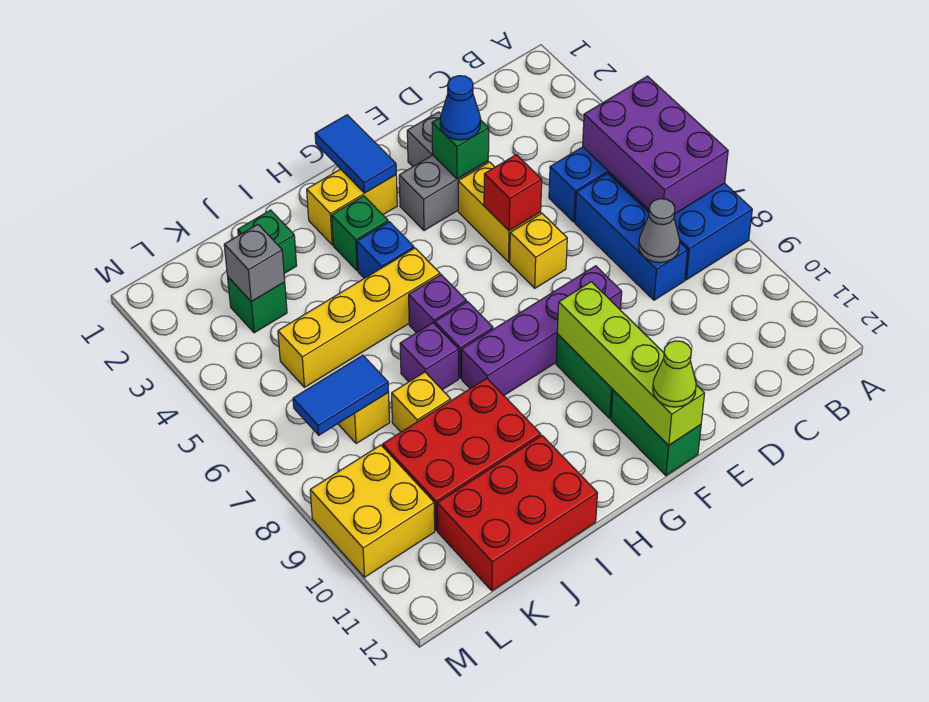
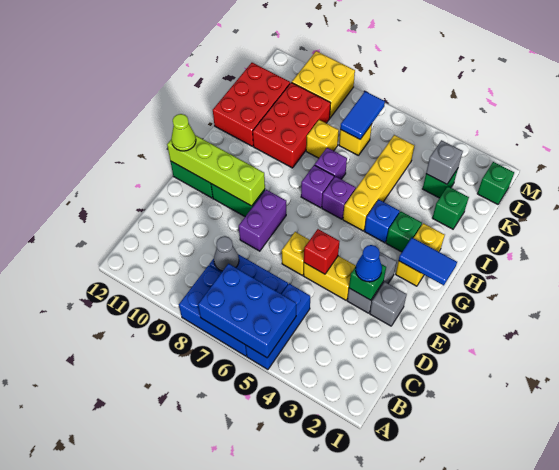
purple brick A5:B7 level 2 -> blue brick A5:B7 level 2
purple brick E8:H8 level 1 -> purple brick E8:F8 level 1
none -> green brick L1 level 1

